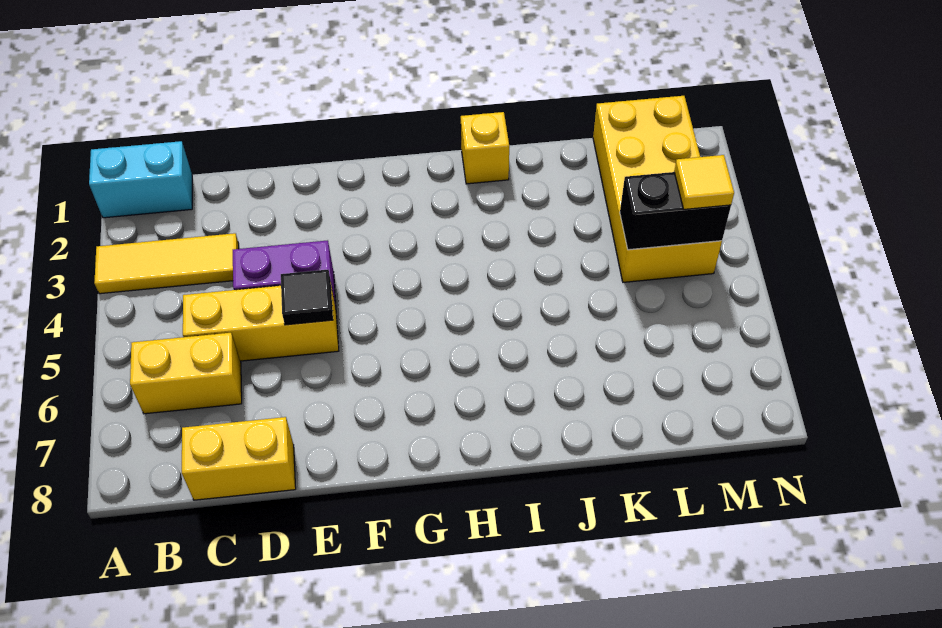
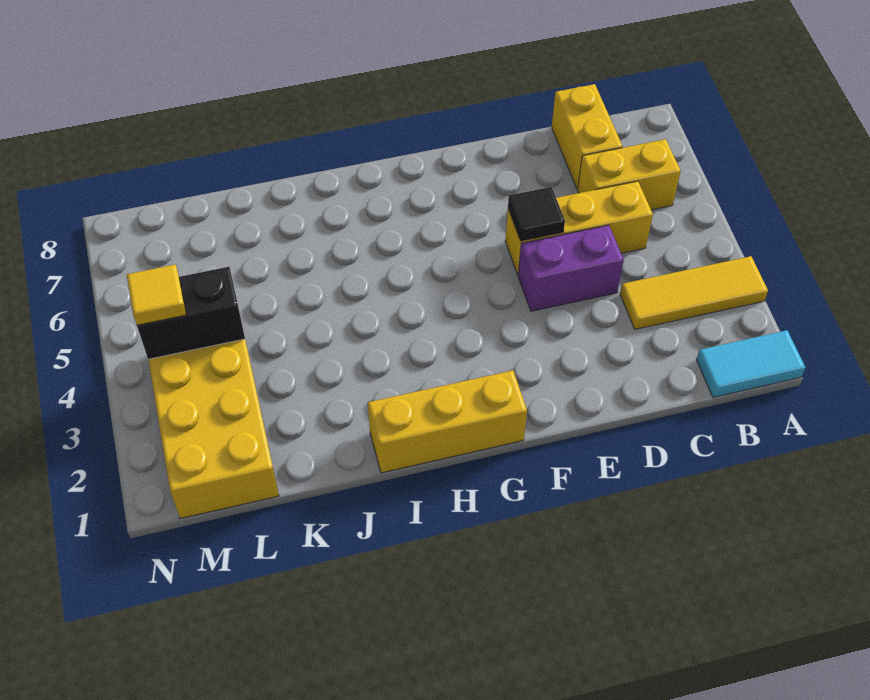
cyan brick A1:B1 level 1 -> cyan tile A1:B1 level 1
yellow brick C8:D8 level 1 -> yellow brick C7:C8 level 1
yellow brick I1 level 1 -> yellow brick G1:I1 level 1

